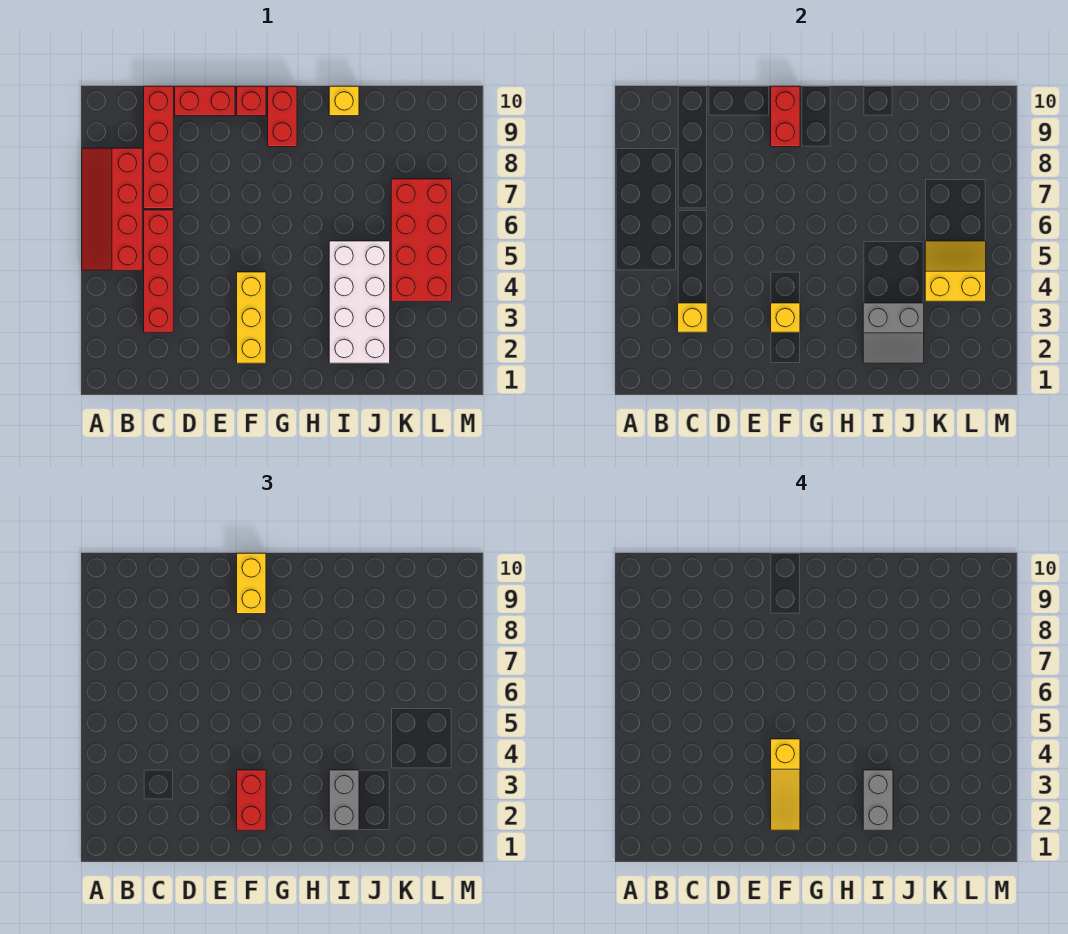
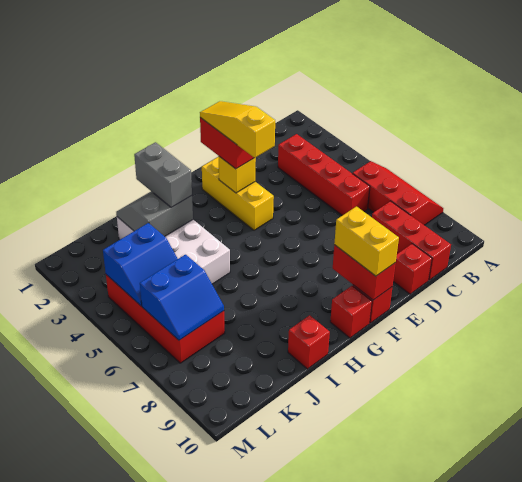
red slope A5:B8 level 1 top B -> red slope A6:B8 level 1 top B
yellow brick C3 level 2 -> none
red brick C7:C10 level 1 -> red brick C8:C10 level 1
red brick D10:E10 level 1 -> red brick D10 level 1
red brick G9:G10 level 1 -> red brick G10 level 1
grey brick I2:I3 level 4 -> none
yellow brick I10 level 1 -> red brick I10 level 1
yellow slope K4:L5 level 2 top 4 -> blue slope K4:L5 level 2 top 4
none -> blue slope K6:L7 level 2 top 6

